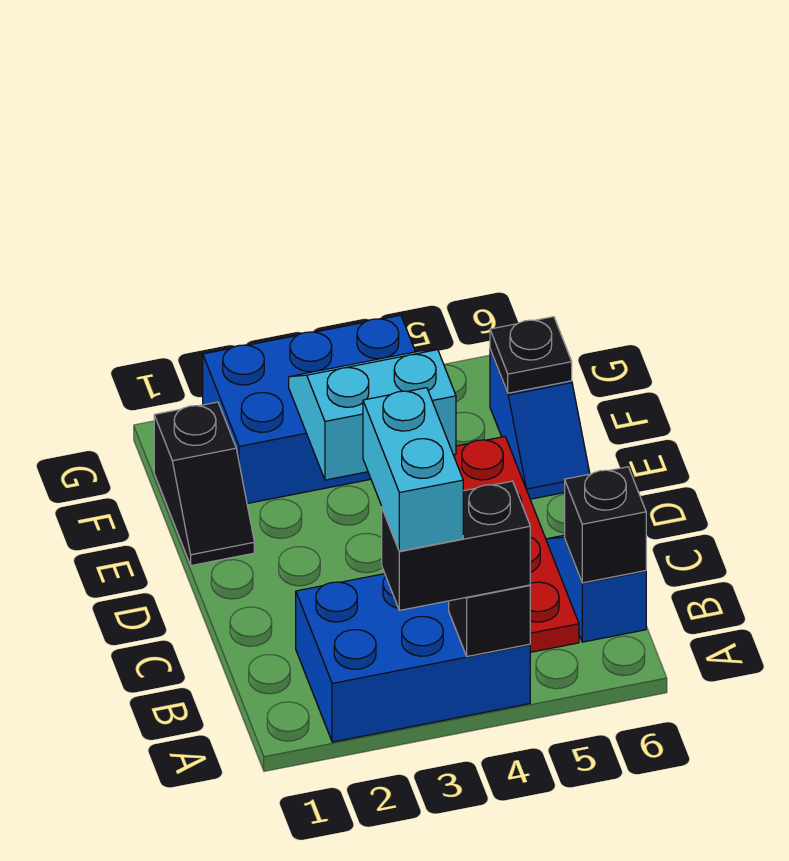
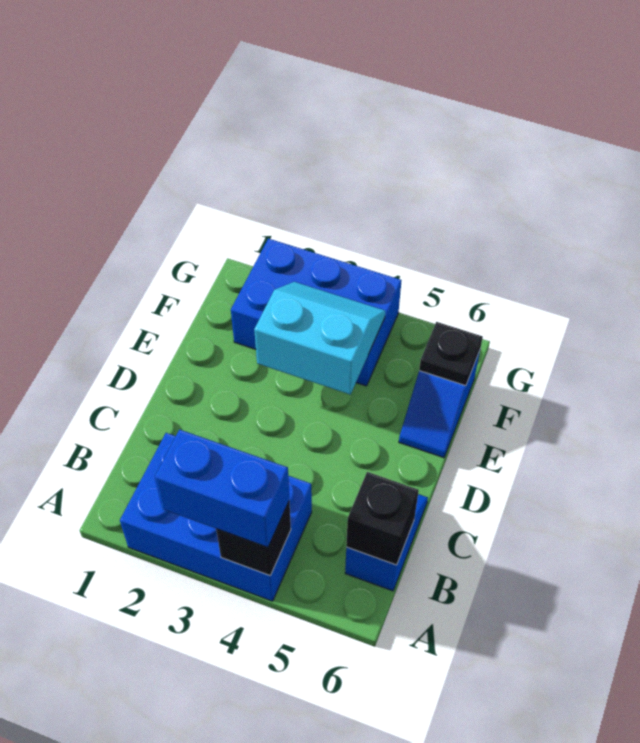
black brick A3:A4 level 3 -> blue brick A3:A4 level 3
cyan brick A3:B3 level 4 -> none
red plate B5:E5 level 1 -> none
black slope E1:F1 level 1 top F -> none

